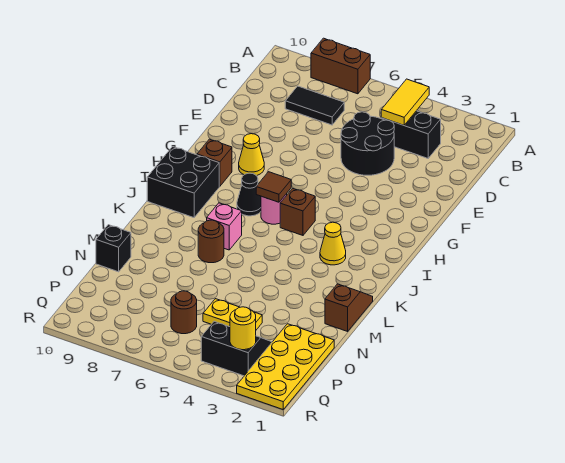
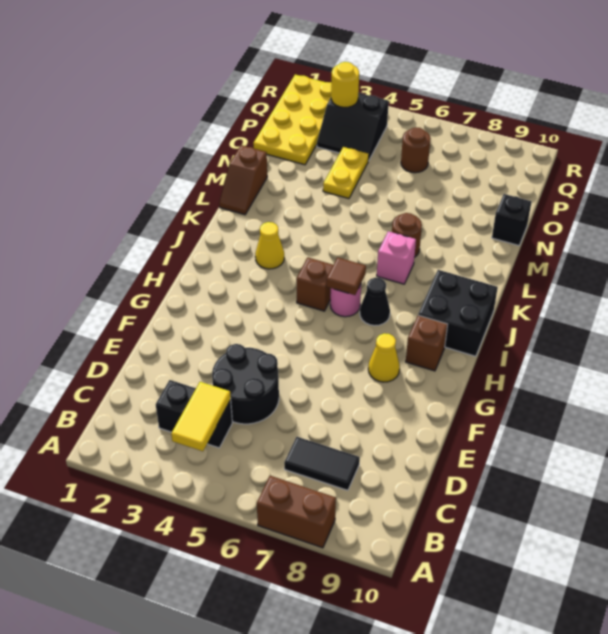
yellow plate O4:O5 level 1 -> yellow plate N4:O4 level 1

